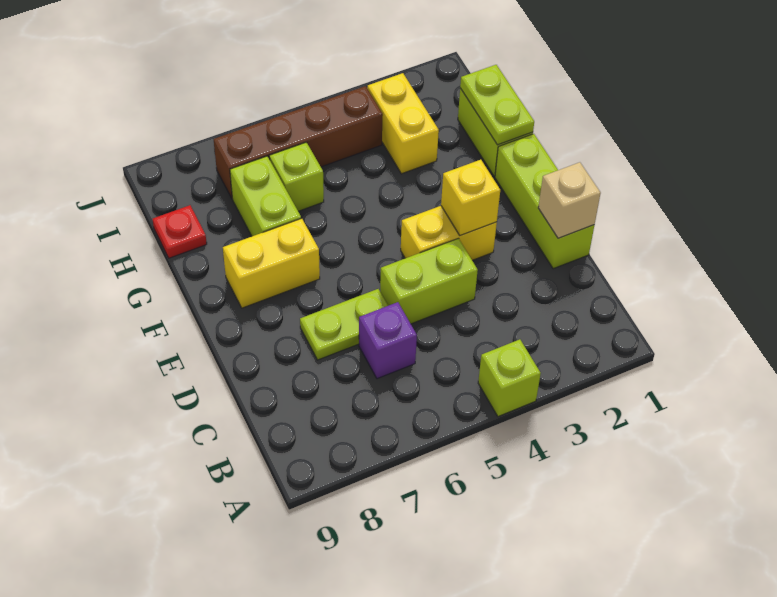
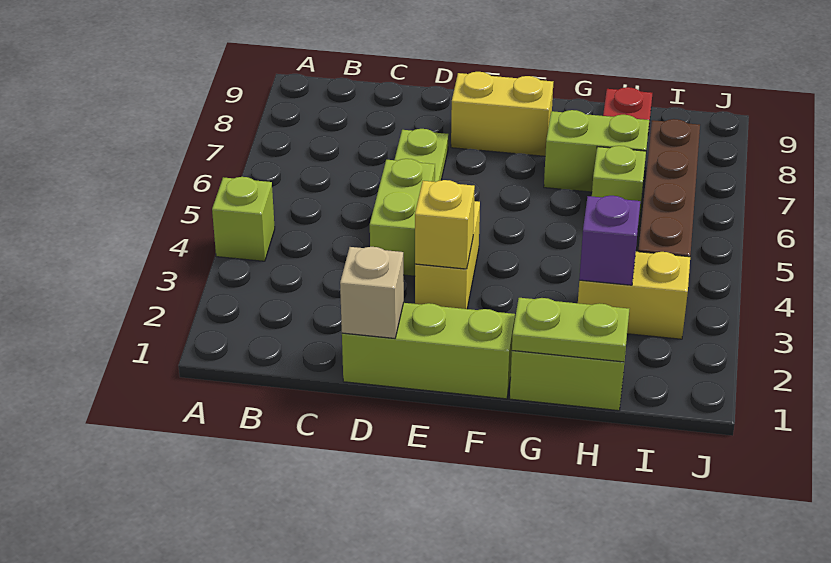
purple brick C6 level 1 -> purple brick H3 level 2
yellow brick F7:F8 level 1 -> yellow brick E8:F8 level 1

